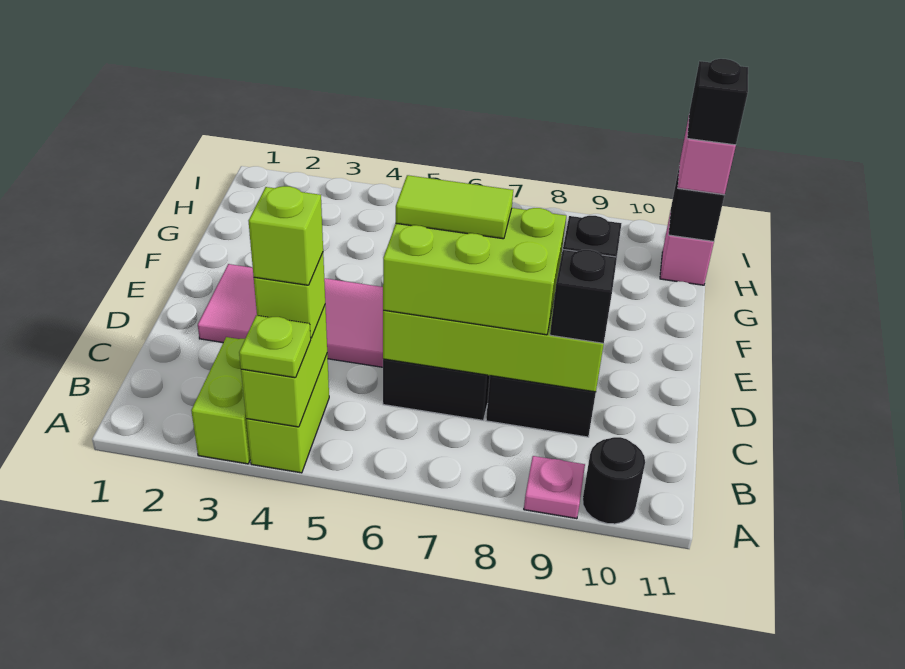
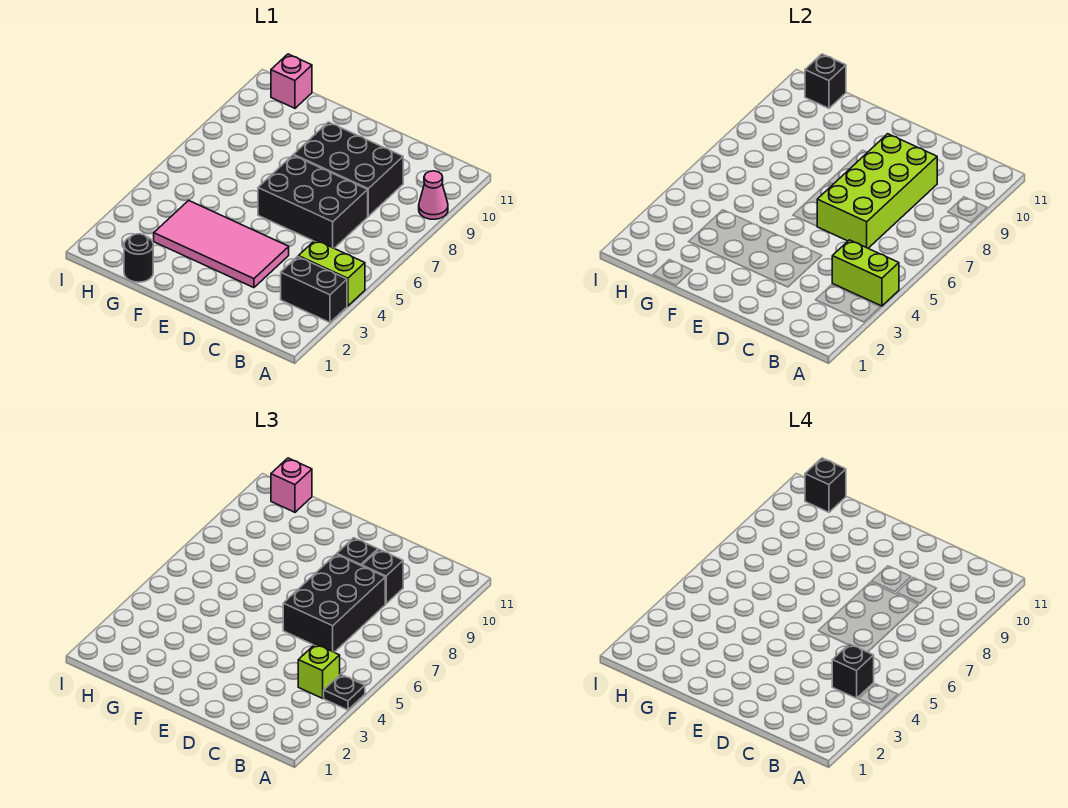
lime brick A3:B3 level 1 -> black brick A3:B3 level 1
lime plate A4 level 3 -> black plate A4 level 3
pink plate A9 level 1 -> pink cone A9 level 1
black round brick A10 level 1 -> black round brick G1 level 1
lime brick B4 level 4 -> black brick B4 level 4
lime brick C6:D8 level 3 -> black brick C6:D8 level 3
pink tile D2:E5 level 1 -> pink tile D3:G4 level 1
lime tile D6:D7 level 4 -> none

